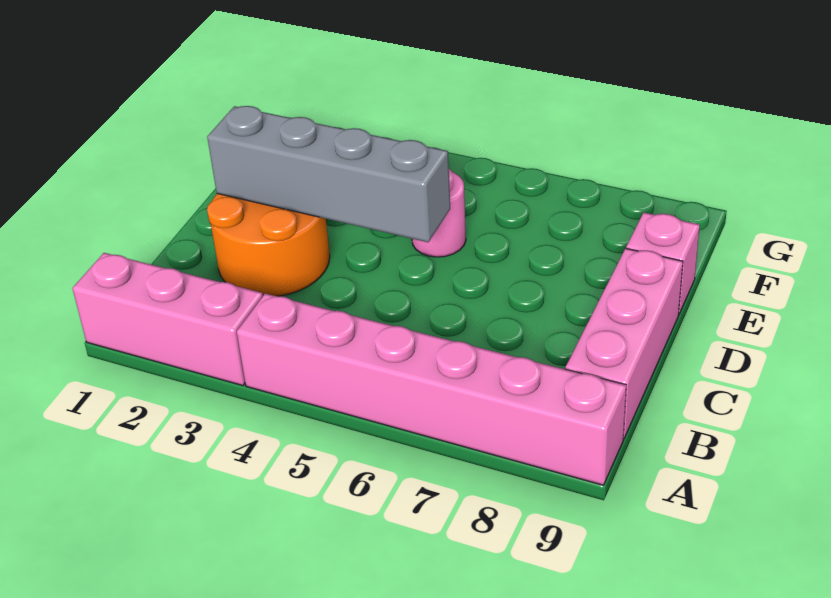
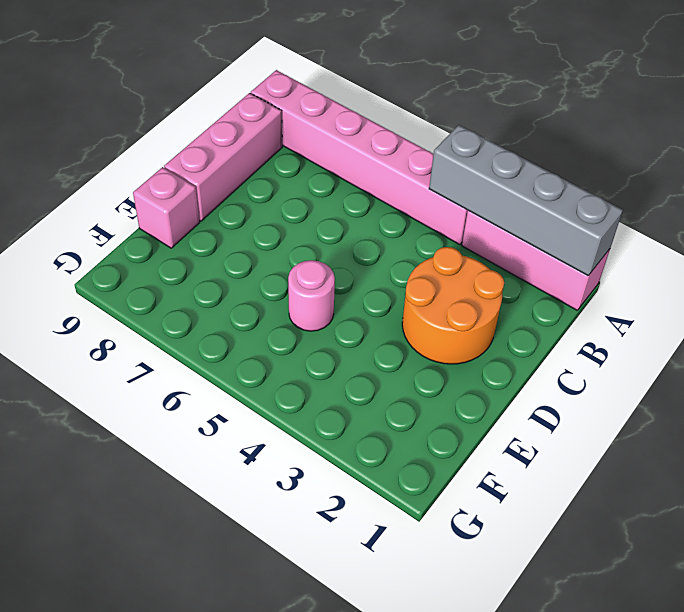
grey brick D2:D5 level 2 -> grey brick A1:A4 level 2

